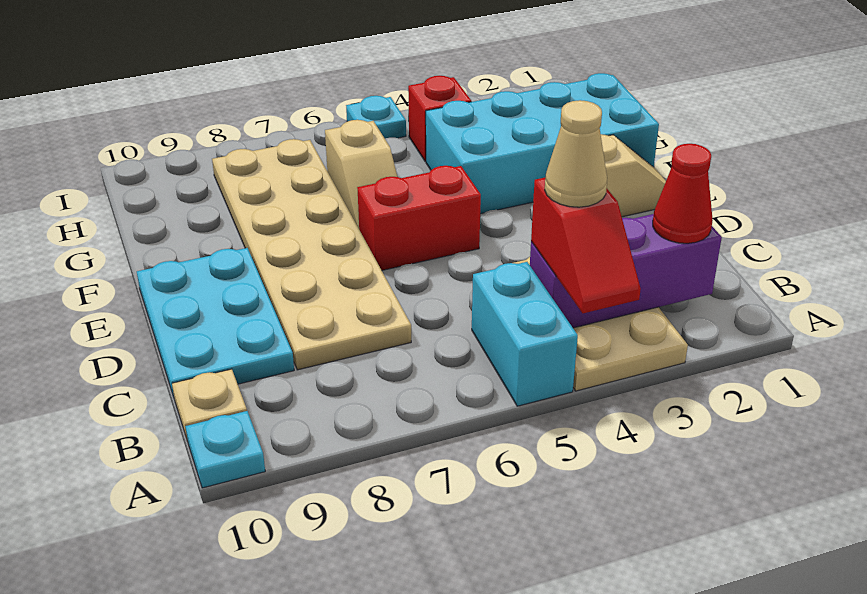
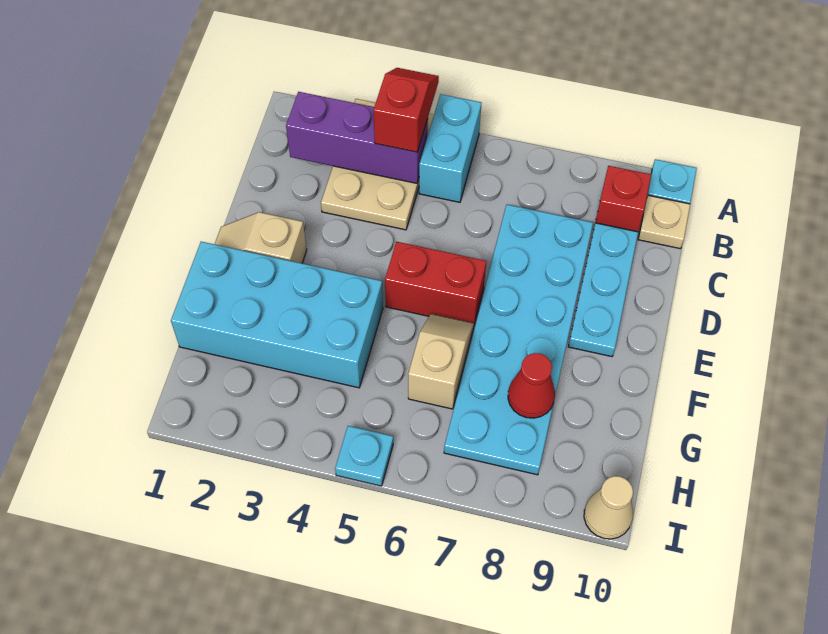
red cone B2 level 3 -> red cone G8 level 2
tan cone B4 level 4 -> tan cone I10 level 1
tan plate C7:H8 level 1 -> cyan plate C7:H8 level 1
cyan plate C9:E10 level 1 -> cyan plate C9:E9 level 1
red brick H4 level 1 -> red brick B9 level 1

